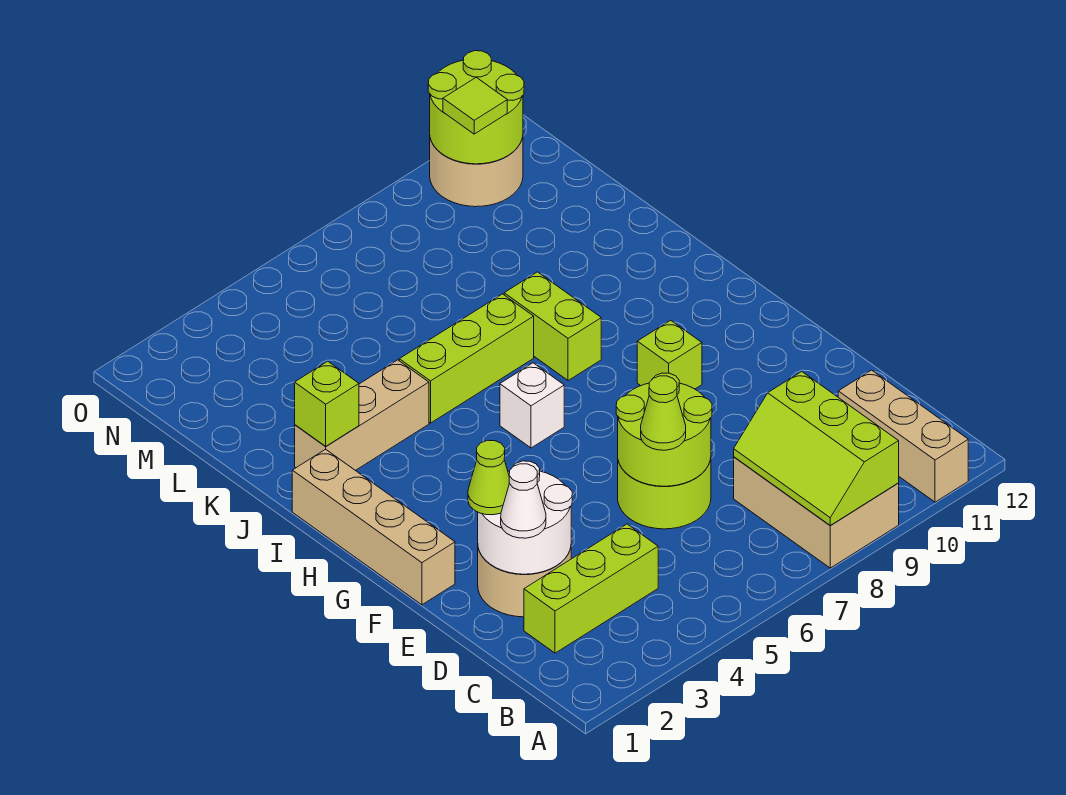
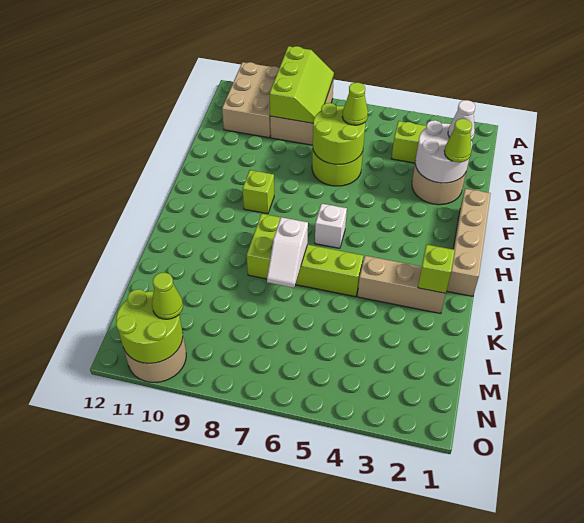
tan brick A11:C11 level 1 -> tan brick A10:C11 level 1
none -> white slope J7:K7 level 2 top J
lime tile N10 level 3 -> lime cone N10 level 3

